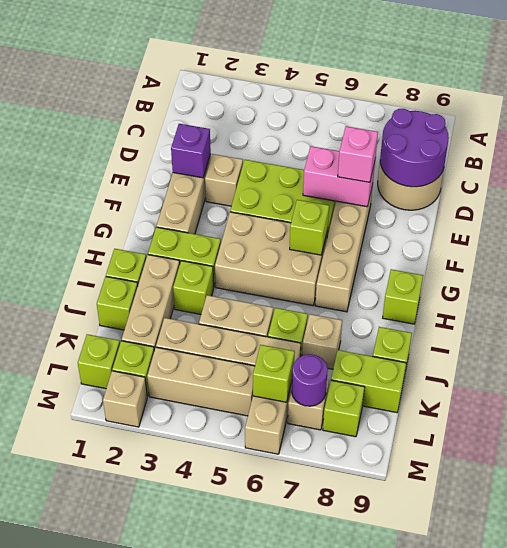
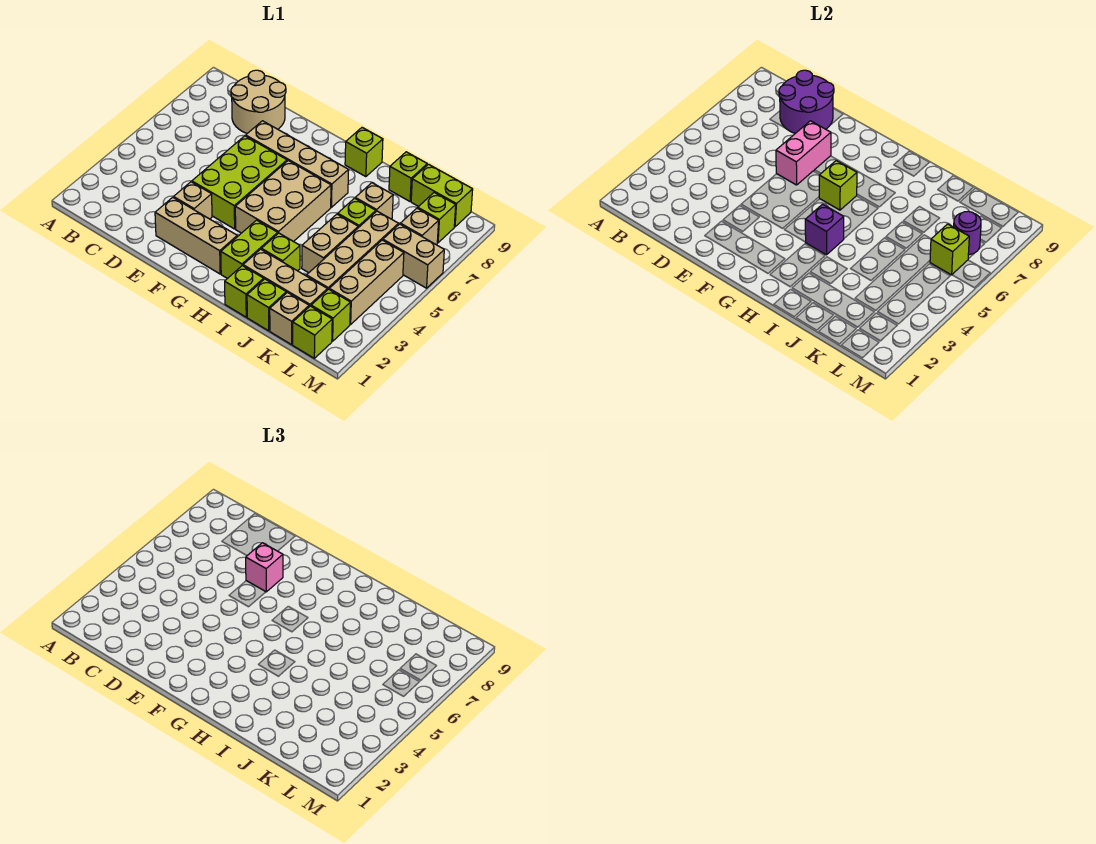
purple brick E2 level 2 -> purple brick H4 level 2
lime brick K8:K9 level 1 -> lime brick K9:L9 level 1
tan brick M2 level 1 -> tan brick K1 level 1

